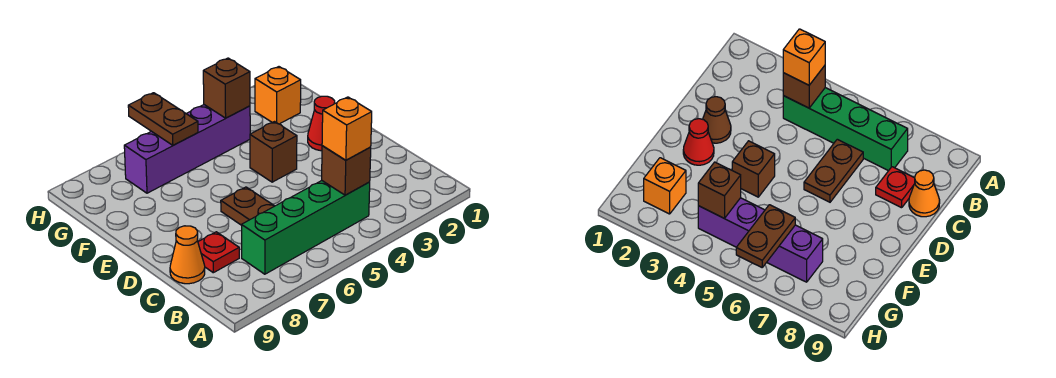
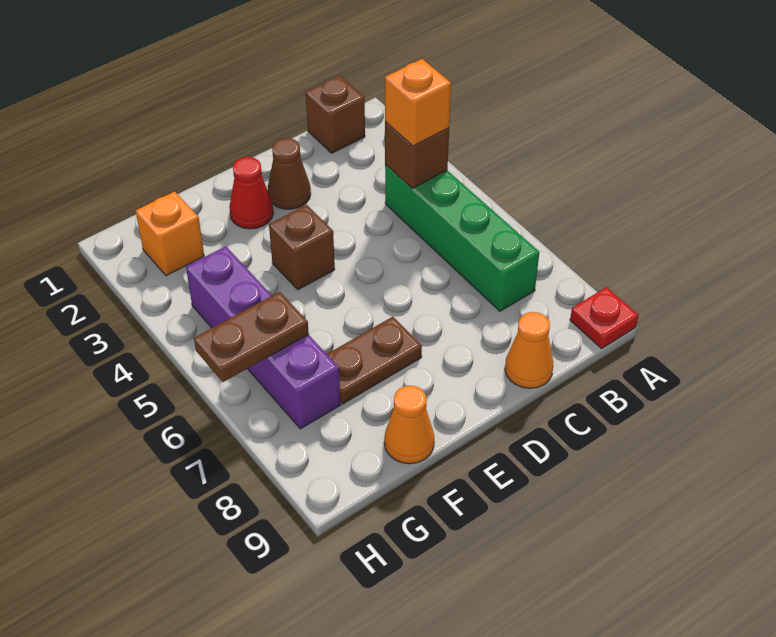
brown plate C6:D6 level 1 -> brown plate E7:F7 level 1
red plate C8 level 1 -> red plate A9 level 1
none -> orange cone F9 level 1
brown brick G4 level 2 -> brown brick B1 level 1

